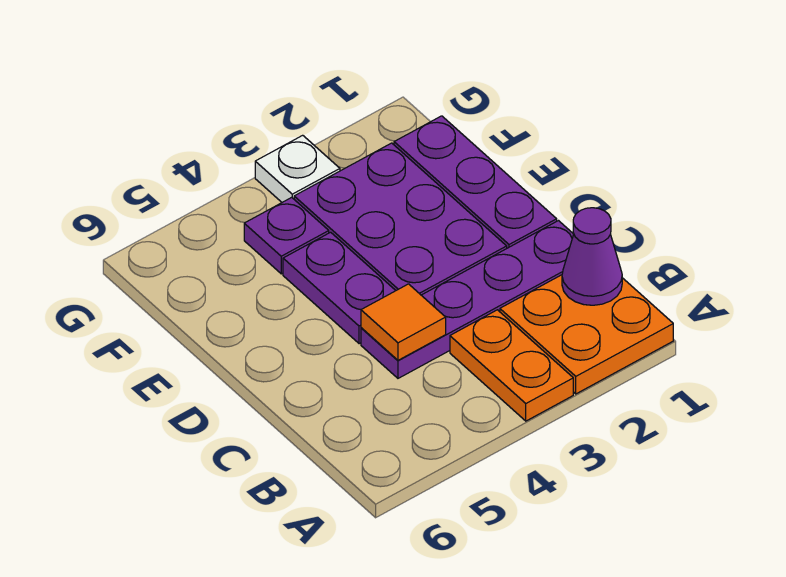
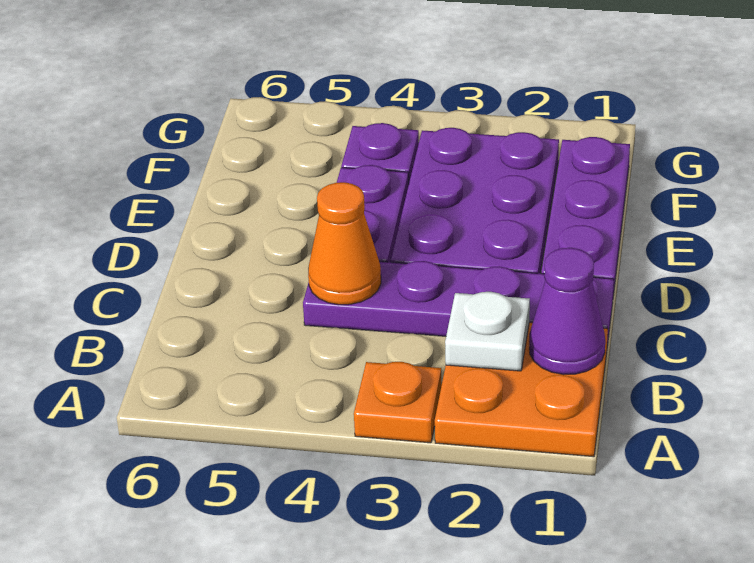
orange plate A3:B3 level 1 -> orange plate A3 level 1
orange tile C4 level 2 -> orange cone C4 level 2
white plate G3 level 1 -> white plate B2 level 2

